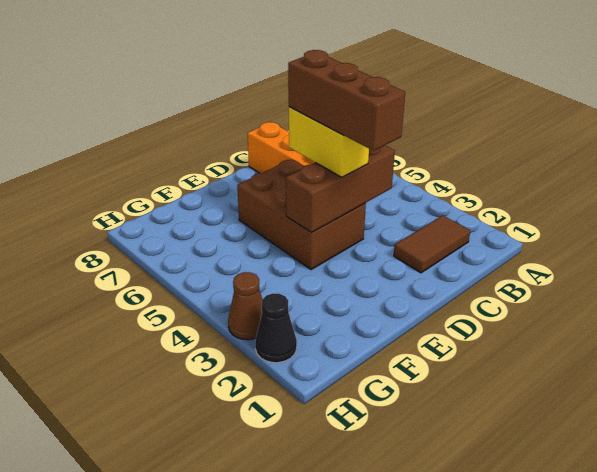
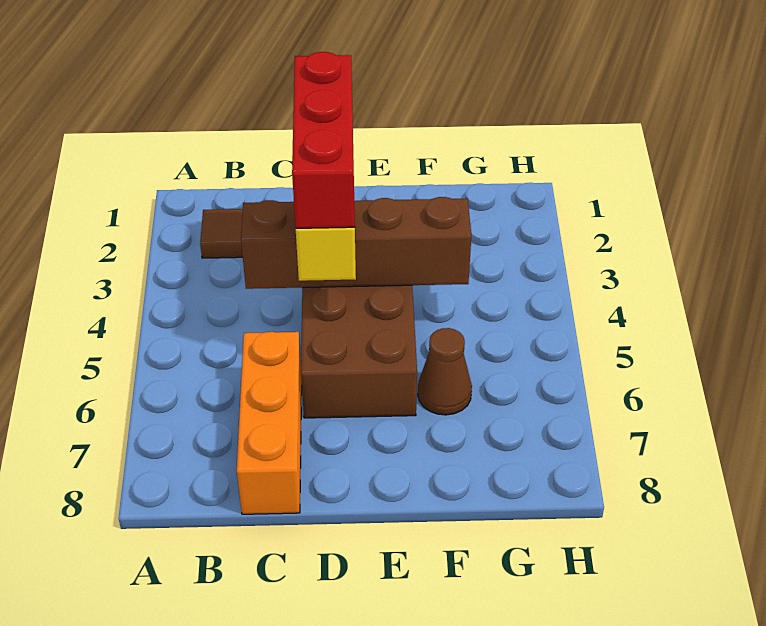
brown brick C4:E4 level 2 -> brown brick C4:F4 level 2
brown brick D3:D5 level 4 -> red brick D3:D5 level 4
black cone H2 level 1 -> none
brown cone H3 level 1 -> brown cone F6 level 1

